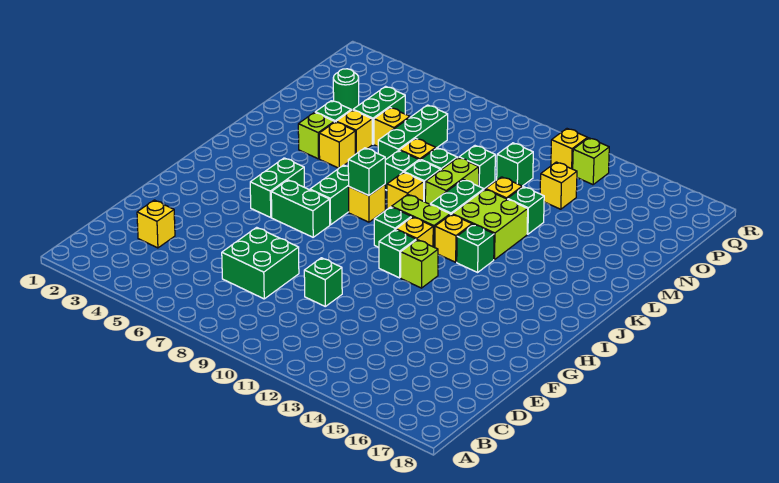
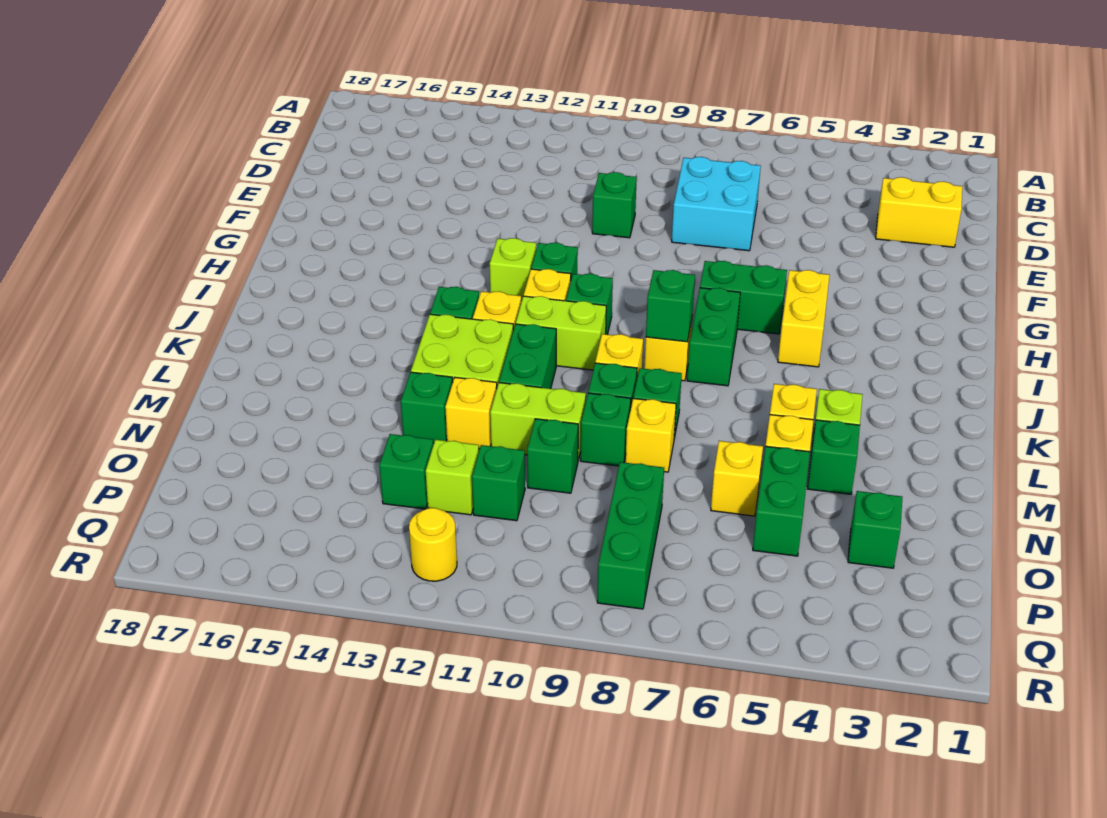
yellow brick D3 level 1 -> yellow brick D2:D3 level 1
green brick D7:E8 level 1 -> cyan brick D7:E8 level 1
green brick H5:I5 level 1 -> yellow brick H5:I5 level 1
lime brick L10:M10 level 1 -> lime brick M10:M11 level 1
green brick M7:O7 level 1 -> green brick O8:Q8 level 1
green round brick O3 level 1 -> green brick O3 level 1
yellow brick O13 level 1 -> green brick O13 level 1
yellow brick Q12 level 1 -> yellow round brick Q12 level 1
lime brick Q13 level 1 -> lime brick O12 level 1

